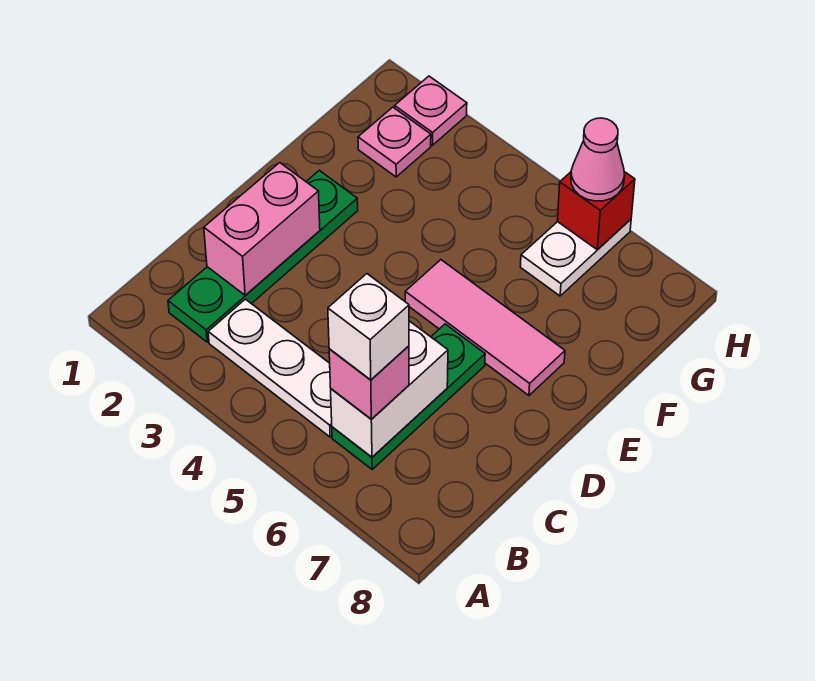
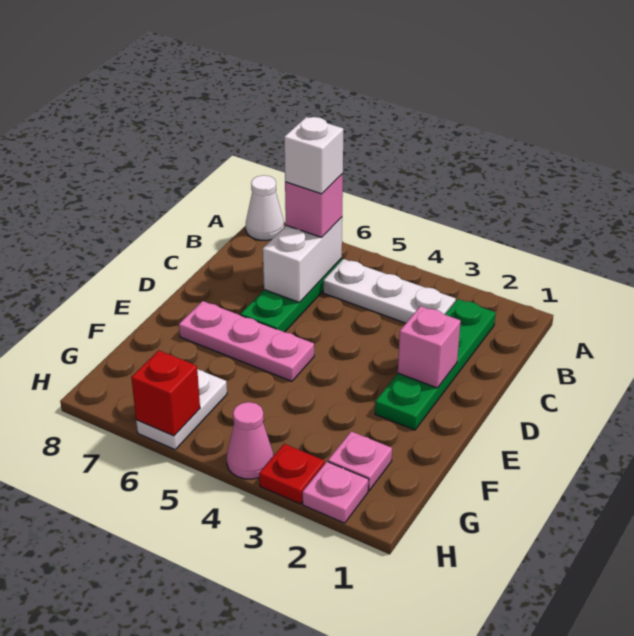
none -> white cone A8 level 1
pink brick C2:D2 level 2 -> pink brick D2 level 2
pink tile E5:E7 level 1 -> pink plate E5:E7 level 1
none -> red plate H3 level 1
pink cone H6 level 3 -> pink cone H4 level 1

